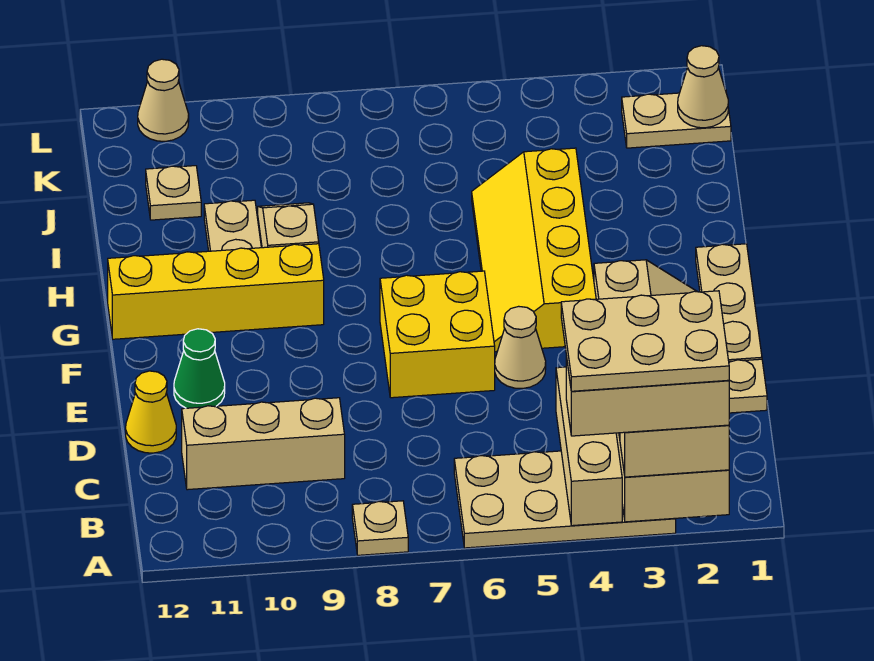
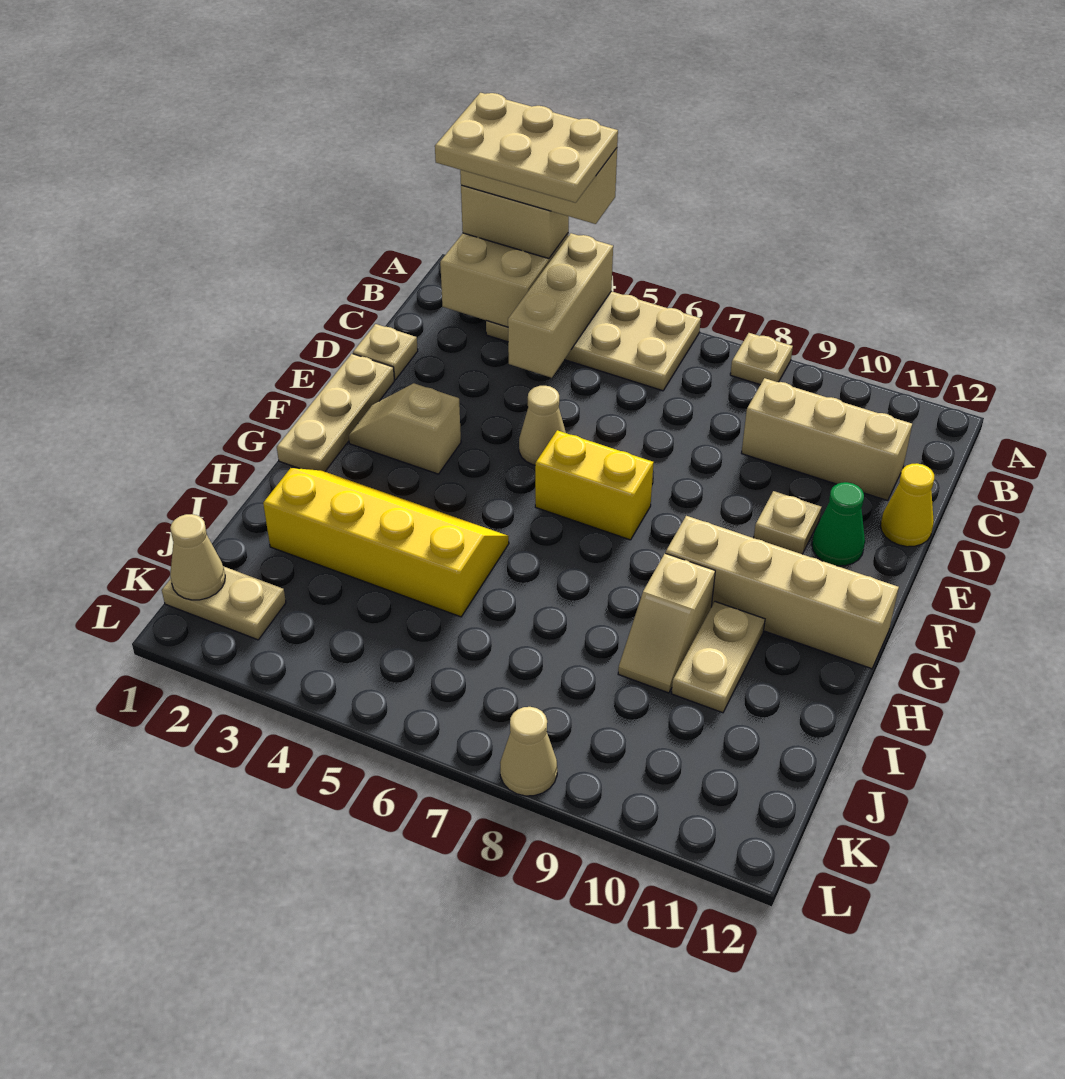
yellow brick E6:F7 level 1 -> yellow brick F6:F7 level 1
yellow slope F4:I5 level 1 top 4 -> yellow slope H2:I5 level 1 top I
yellow brick G9:G12 level 1 -> tan brick G9:G12 level 1
tan plate J11 level 1 -> tan plate E10 level 1
tan cone L11 level 1 -> tan cone L8 level 1

